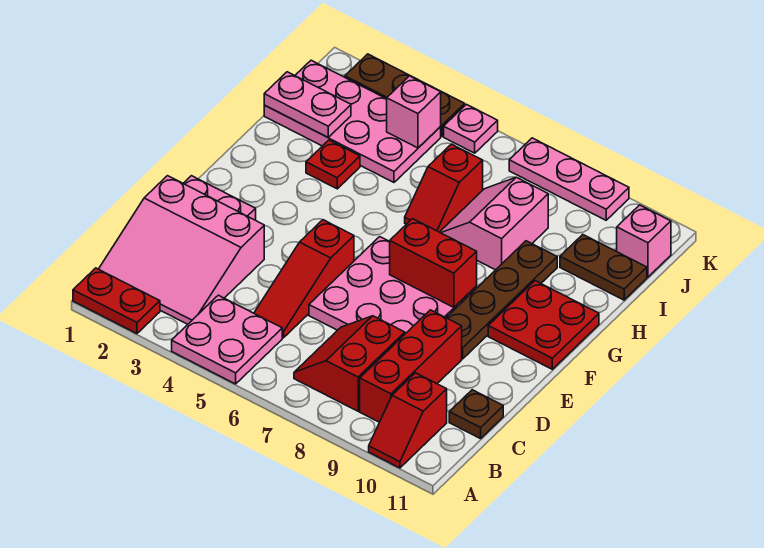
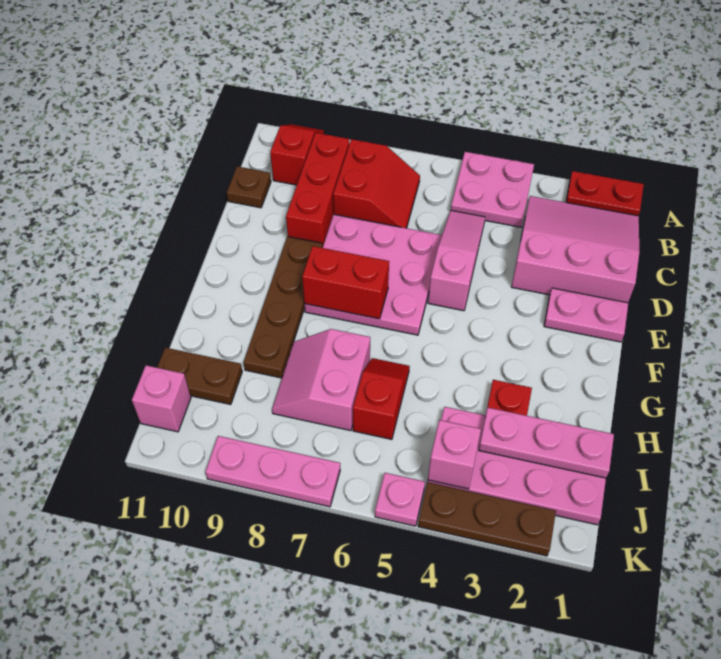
red slope C5:E5 level 1 top E -> pink slope C5:E5 level 1 top E
red plate F10:G11 level 1 -> none
pink slope H7:I8 level 1 top 8 -> pink slope H7:I8 level 1 top 7
pink plate I1:I2 level 2 -> pink plate I1:I3 level 2

